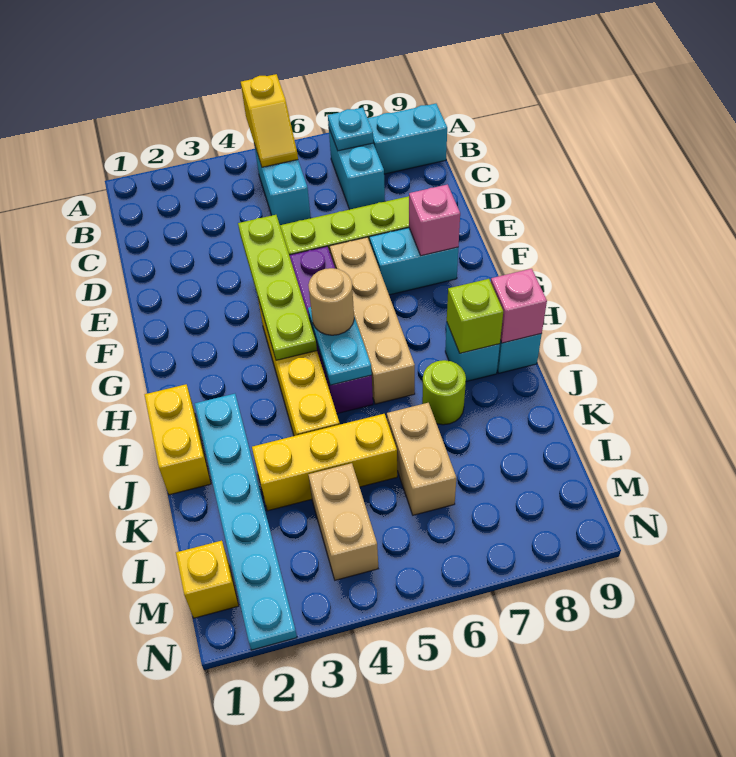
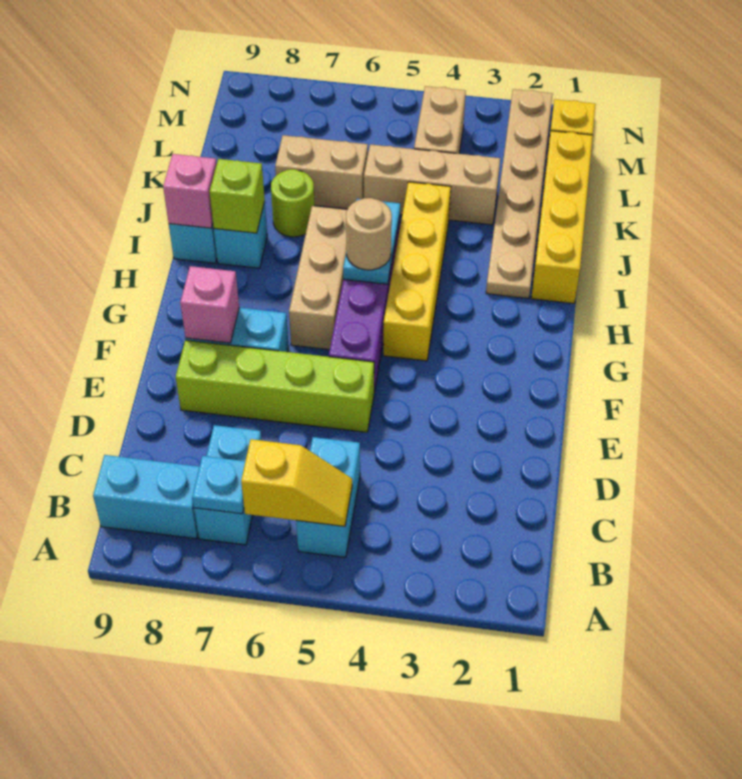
yellow slope A5:B5 level 2 top A -> yellow slope B5:B6 level 2 top 6
lime plate E4:H4 level 2 -> none
tan brick F6:I6 level 1 -> tan brick G6:I6 level 1
yellow brick I1:J1 level 1 -> yellow brick I1:L1 level 1
cyan plate I2:N2 level 1 -> tan plate I2:N2 level 1
yellow brick K3:K5 level 1 -> tan brick K3:K5 level 1
tan brick K6:L6 level 1 -> tan brick K6:K7 level 1

